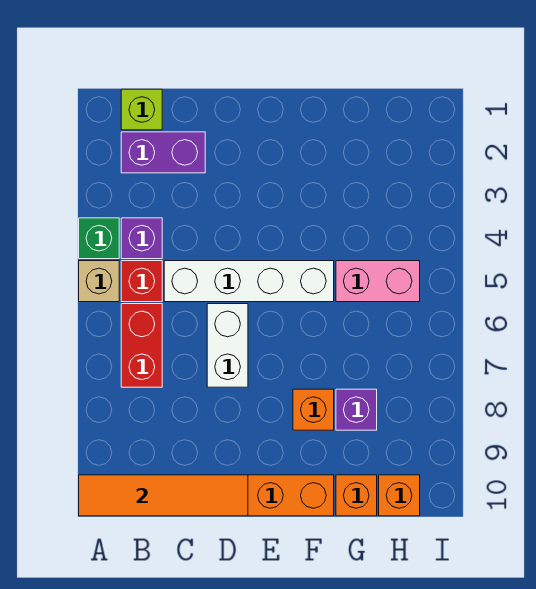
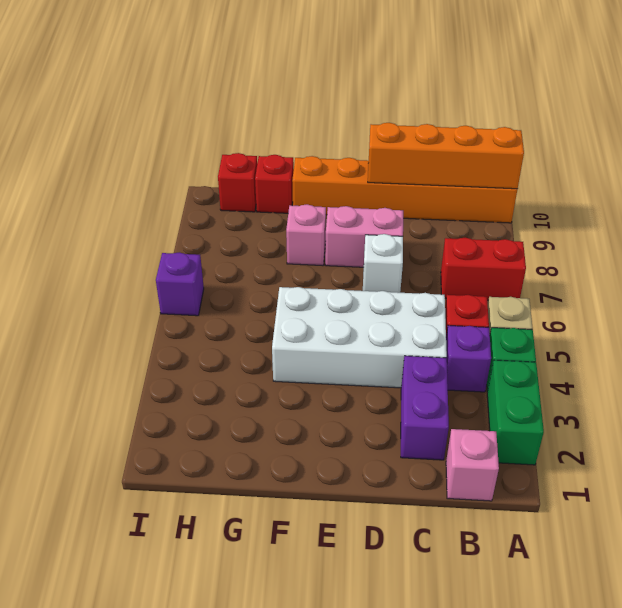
none -> green brick A2:A3 level 1
orange tile A10:D10 level 2 -> orange brick A10:D10 level 2
lime brick B1 level 1 -> pink brick B1 level 1
purple brick B2:C2 level 1 -> purple brick C2:C3 level 1
red brick B6:B7 level 1 -> red brick A7:B7 level 1
white brick C5:F5 level 1 -> white brick C4:F5 level 1
white brick D6:D7 level 1 -> white brick D7 level 1
orange brick F8 level 1 -> pink brick F8 level 1
pink brick G5:H5 level 1 -> pink brick D8:E8 level 1
purple brick G8 level 1 -> purple brick I6 level 1
orange brick G10 level 1 -> red brick G10 level 1
orange brick H10 level 1 -> red brick H10 level 1

